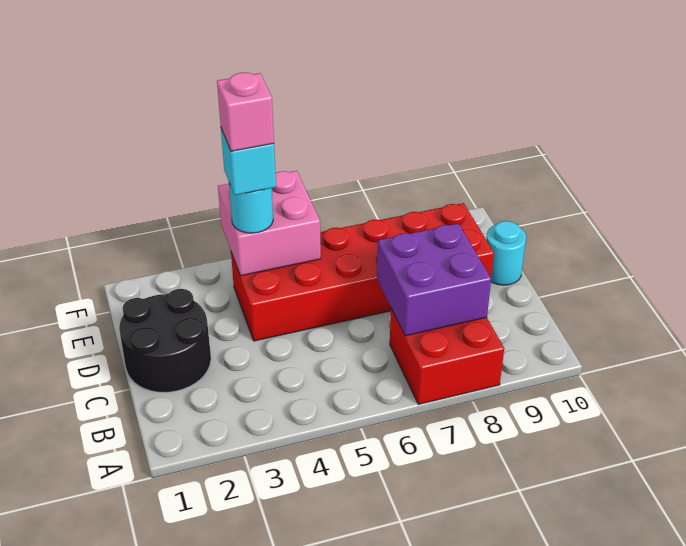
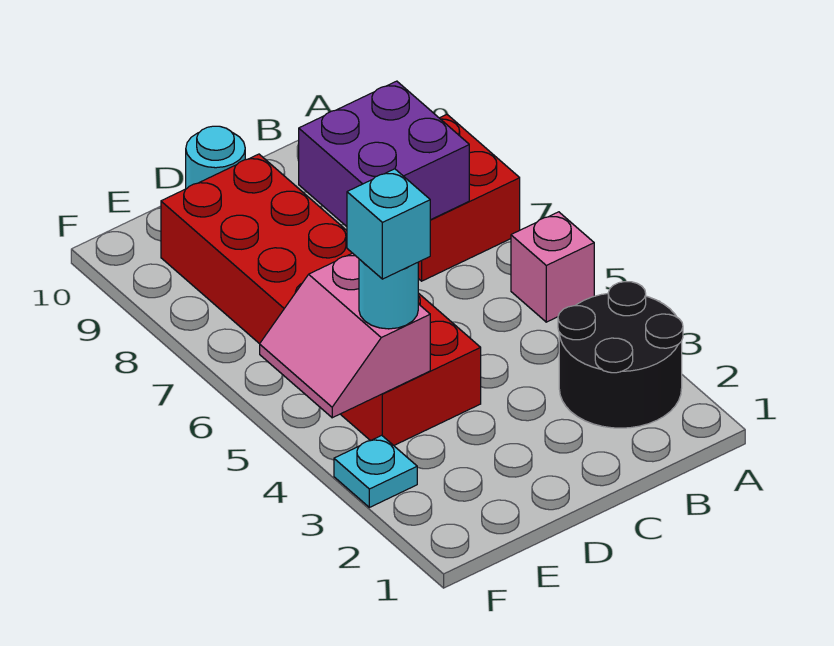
black round brick C1:D2 level 1 -> black round brick A2:B3 level 1
pink brick E4:F5 level 2 -> pink slope E4:F5 level 2 top E
pink brick E4 level 5 -> pink brick A5 level 1
none -> cyan plate F3 level 1

